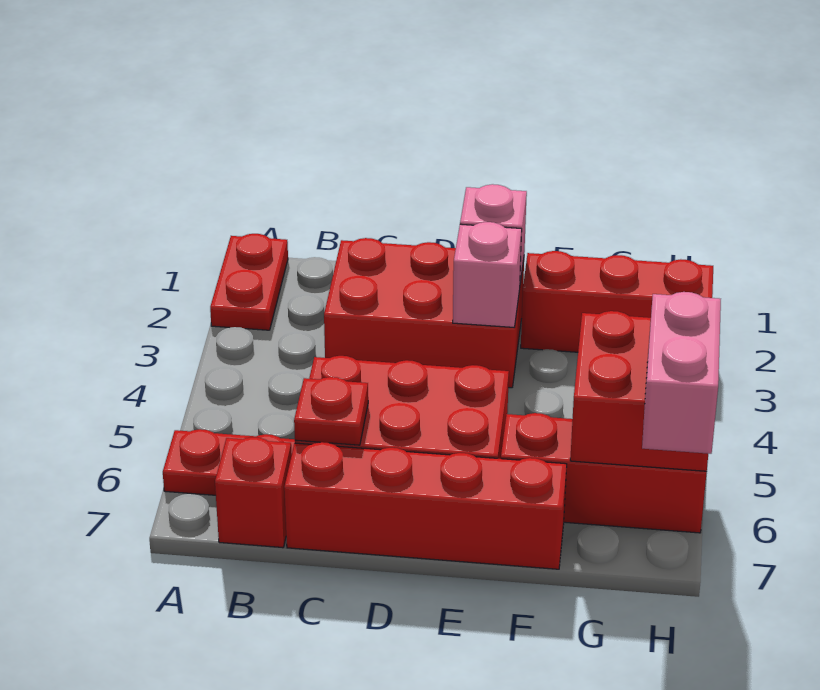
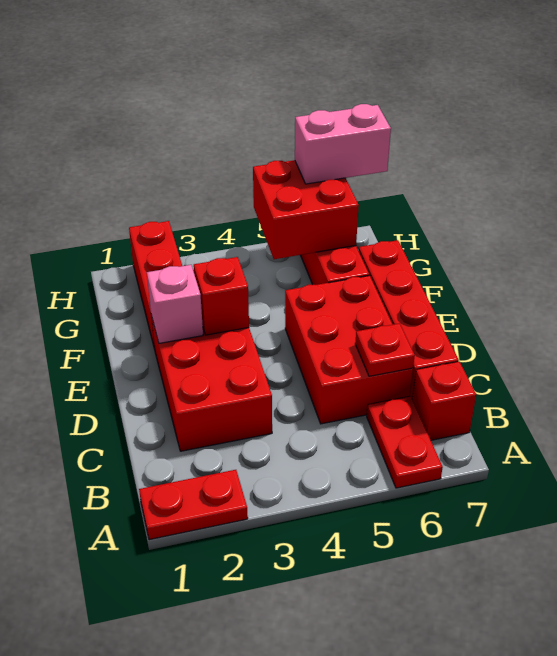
pink brick E3 level 2 -> red brick E3 level 2

